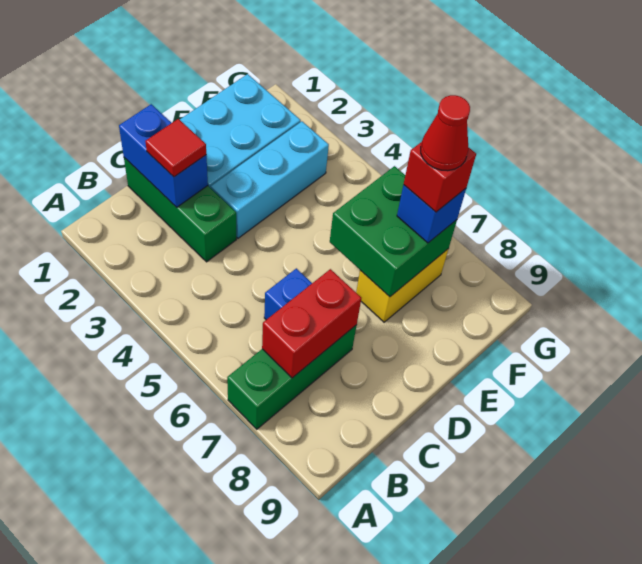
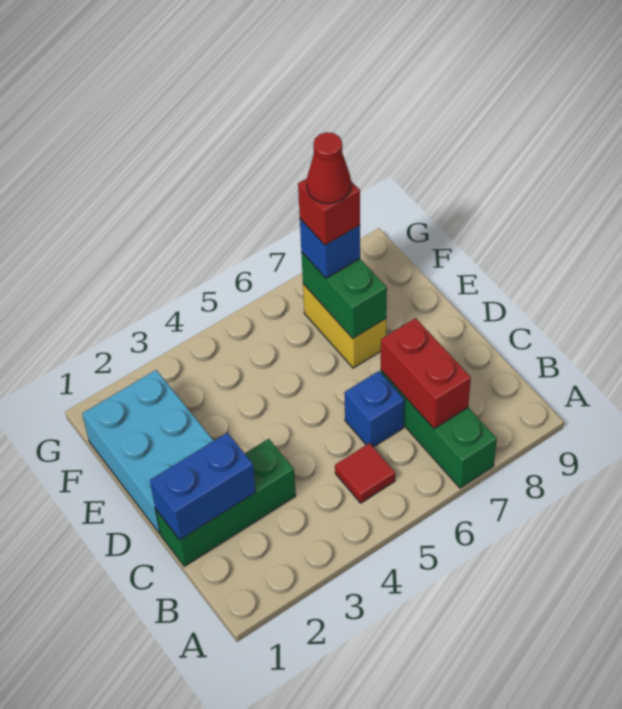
red tile C2 level 3 -> red tile B5 level 1
cyan brick D3:F3 level 1 -> none
green brick E6:F7 level 2 -> green brick E7:F7 level 2

